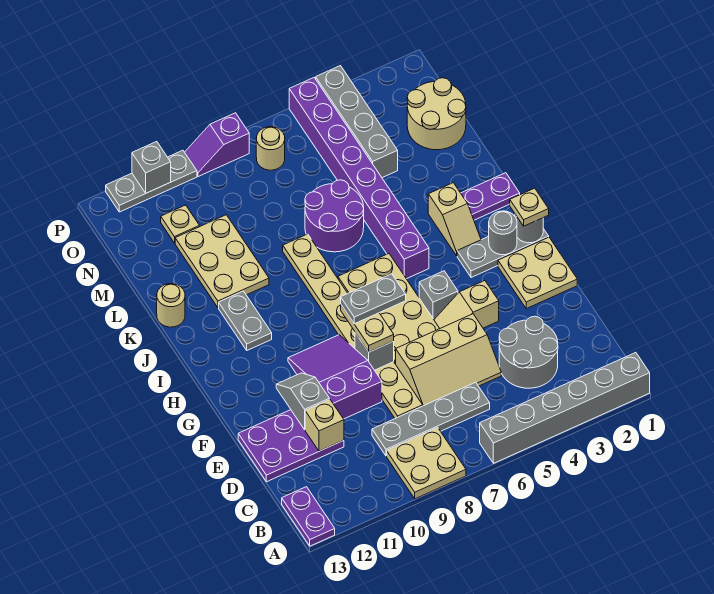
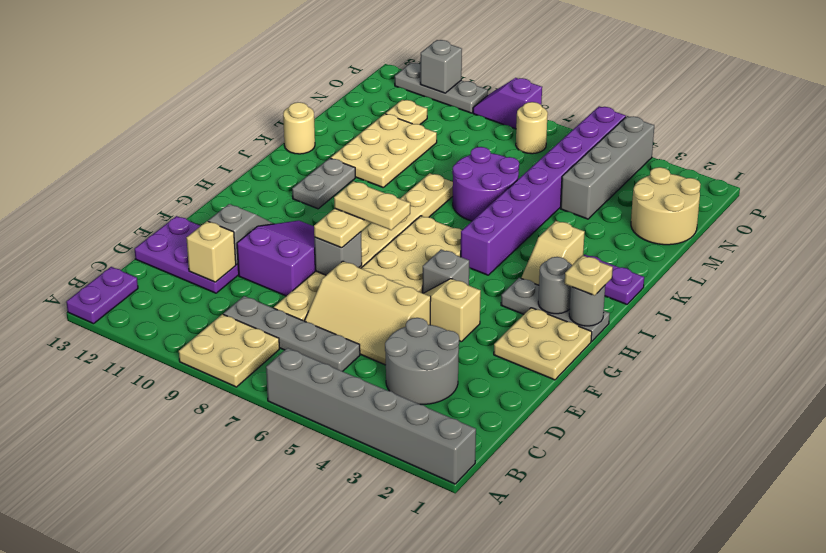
grey plate G7:G8 level 4 -> tan plate G7:G8 level 4

